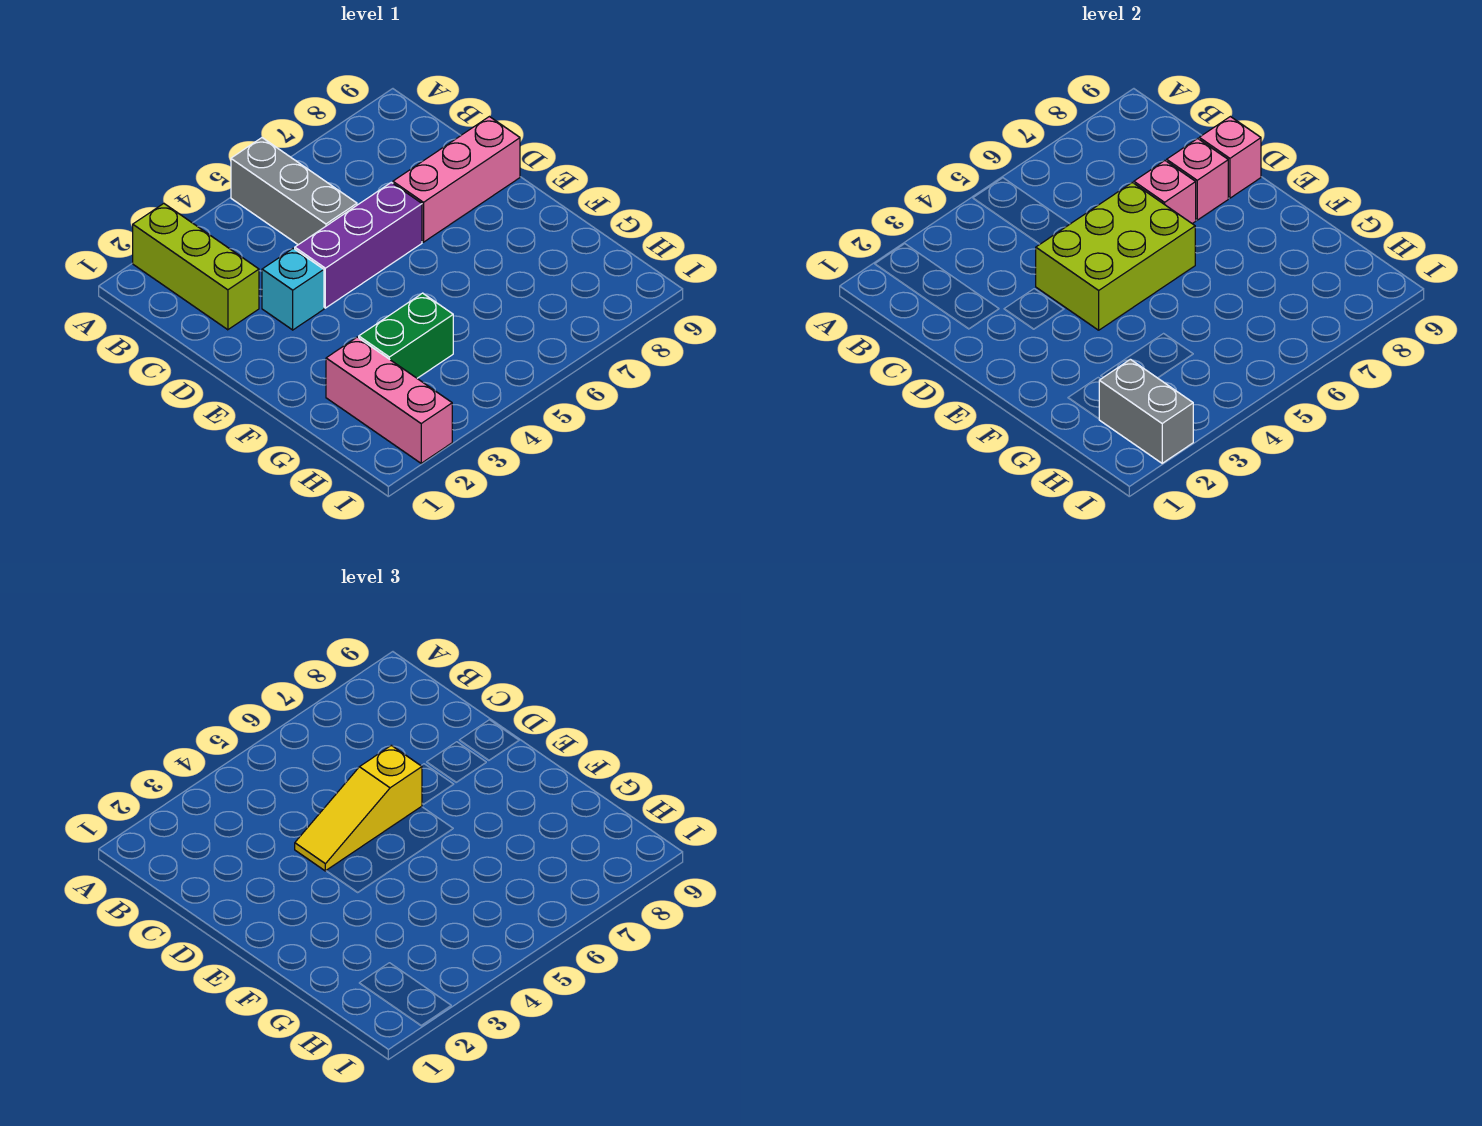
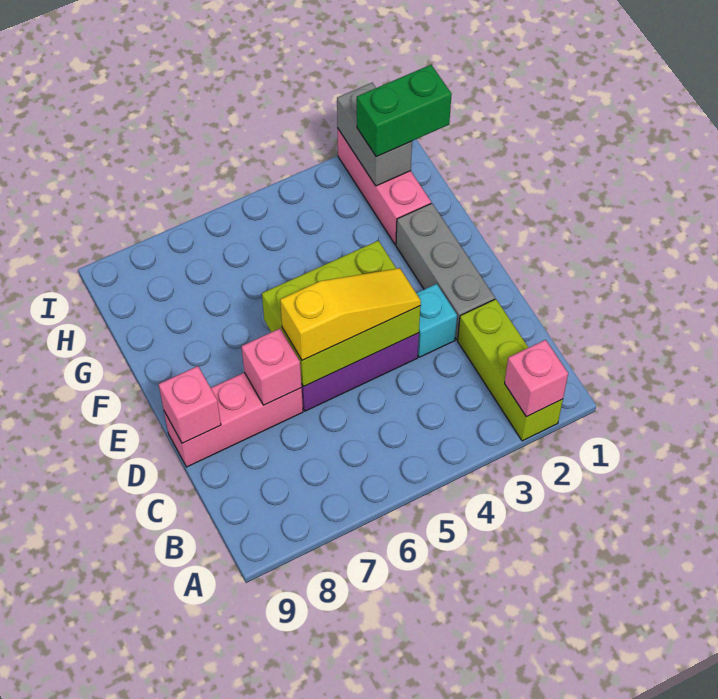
grey brick A5:C5 level 1 -> grey brick D2:F2 level 1
pink brick D8 level 2 -> pink brick A2 level 2
green brick G3:G4 level 1 -> green brick H1:H2 level 3

